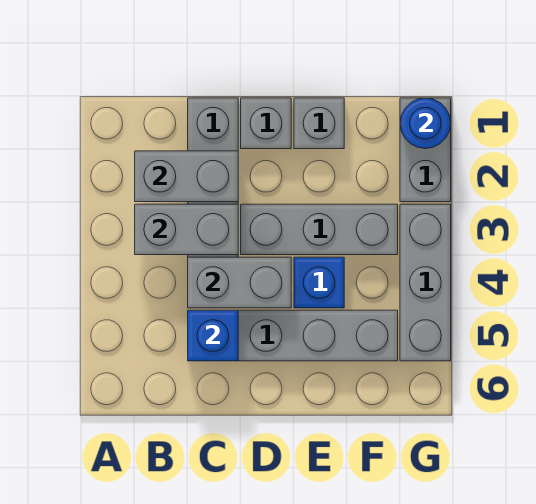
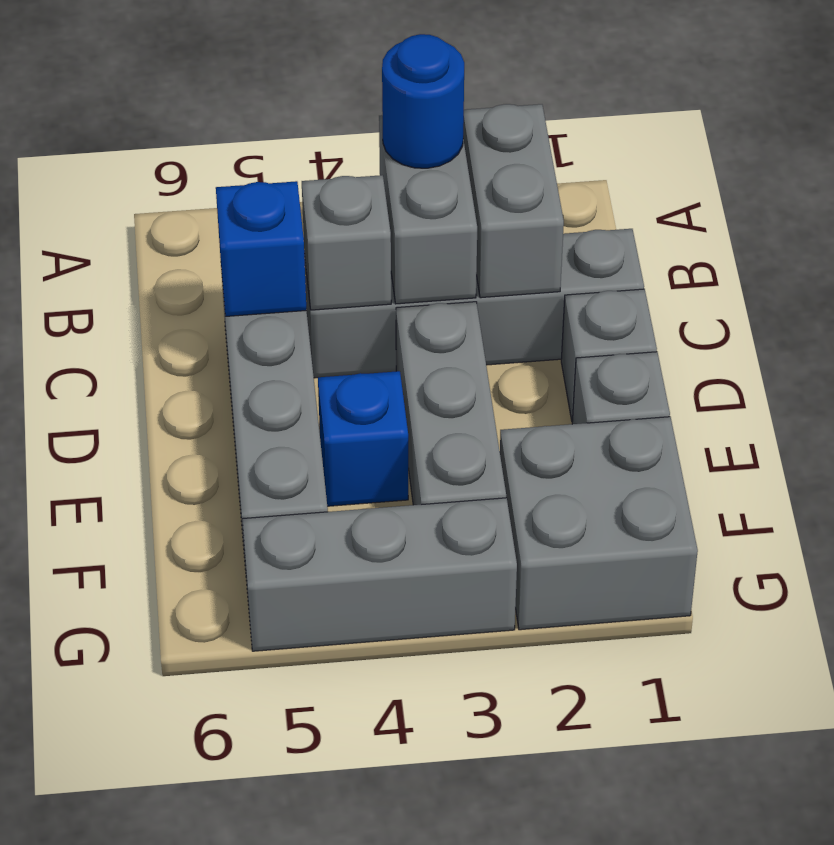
grey brick C4:D4 level 2 -> grey brick C4 level 2
grey brick G1:G2 level 1 -> grey brick F1:G2 level 1
blue round brick G1 level 2 -> blue round brick B3 level 3

